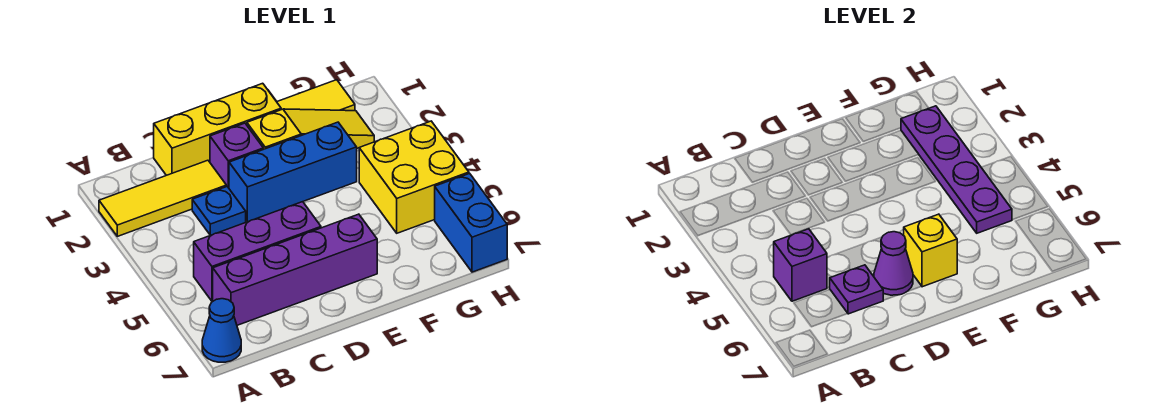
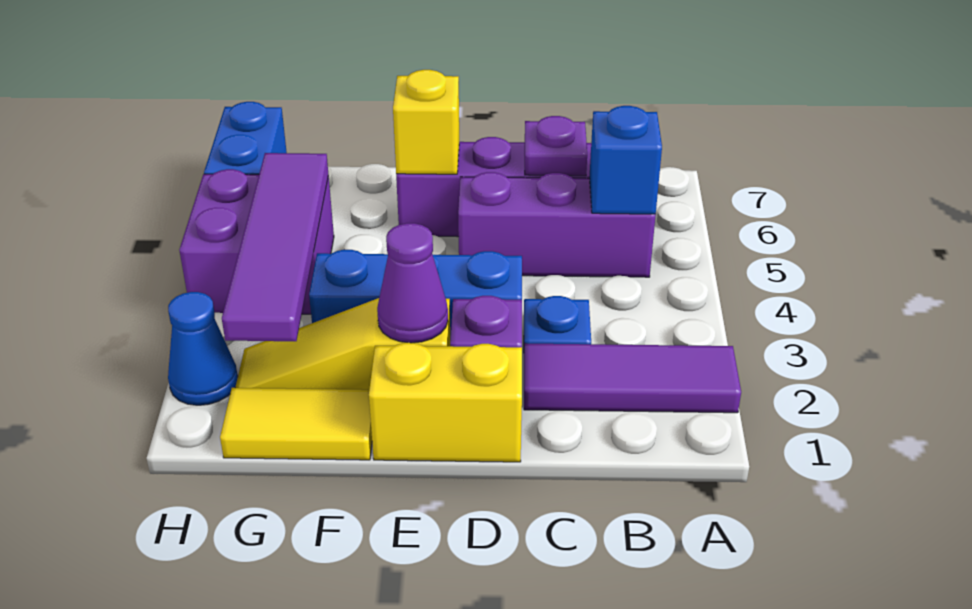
yellow tile A2:C2 level 1 -> purple tile A2:C2 level 1
blue cone A7 level 1 -> blue cone H2 level 1
purple brick B5 level 2 -> blue brick B5 level 2
yellow brick C1:E1 level 1 -> yellow brick D1:E1 level 1
purple cone D6 level 2 -> purple cone E2 level 2
purple plate G2:G5 level 2 -> purple tile G2:G5 level 2
yellow brick G4:H5 level 1 -> purple brick G4:H5 level 1

